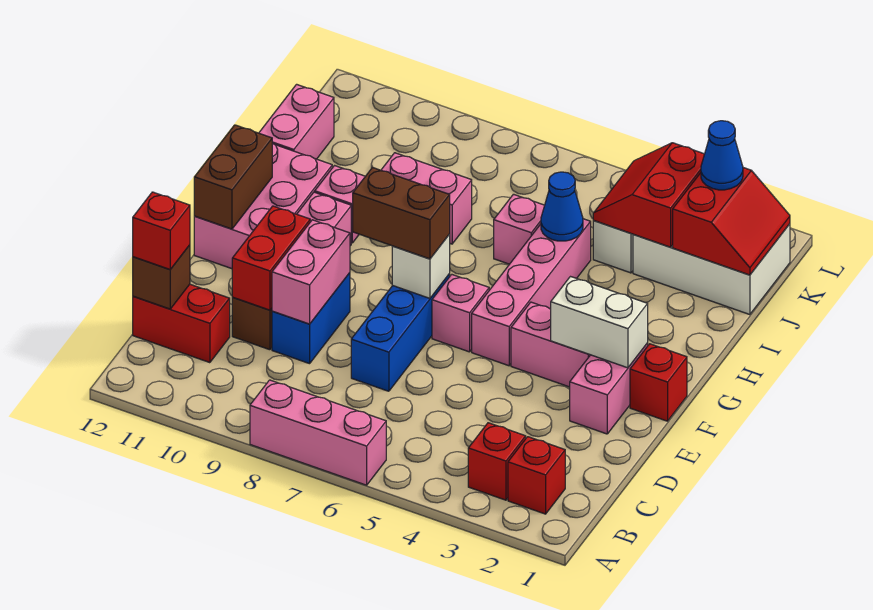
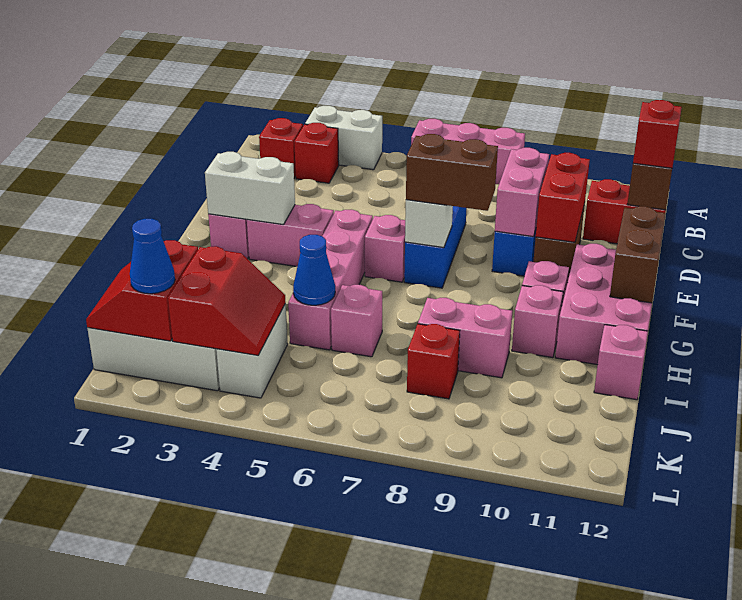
none -> white brick A3:A4 level 1
red brick F1 level 1 -> red brick J8 level 1
pink brick I12:J12 level 1 -> pink brick I12 level 1

